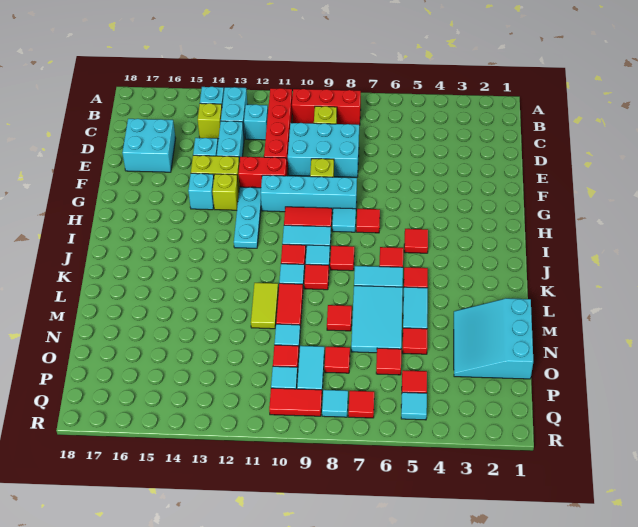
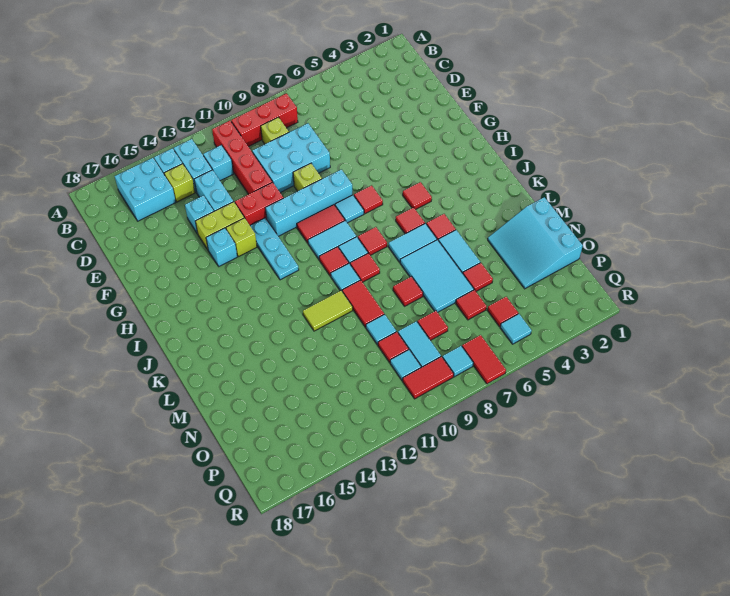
cyan brick D16:E17 level 1 -> cyan brick B15:C16 level 1
lime tile L11:M11 level 1 -> lime tile L11:L12 level 1
red tile Q7 level 1 -> red tile Q7:R7 level 1

